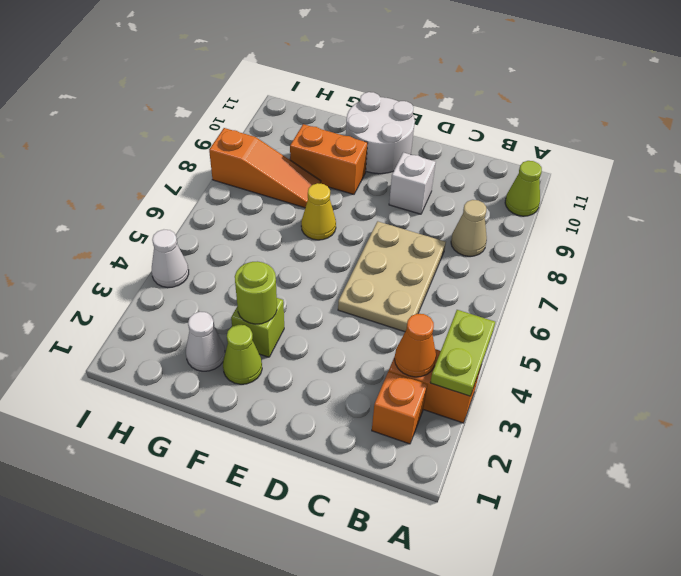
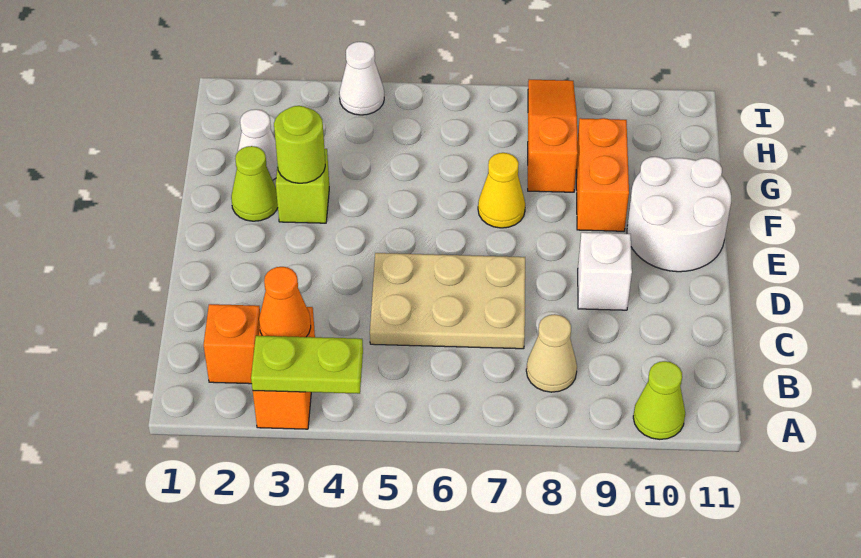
orange slope G8:I8 level 1 top I -> orange slope G8:I8 level 1 top G

